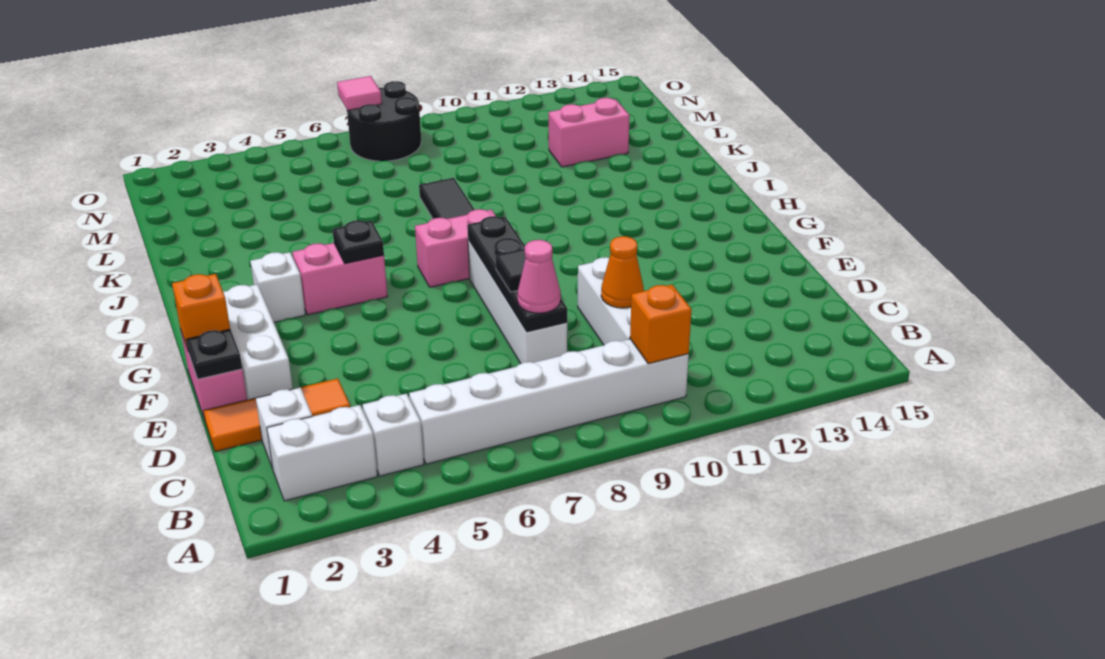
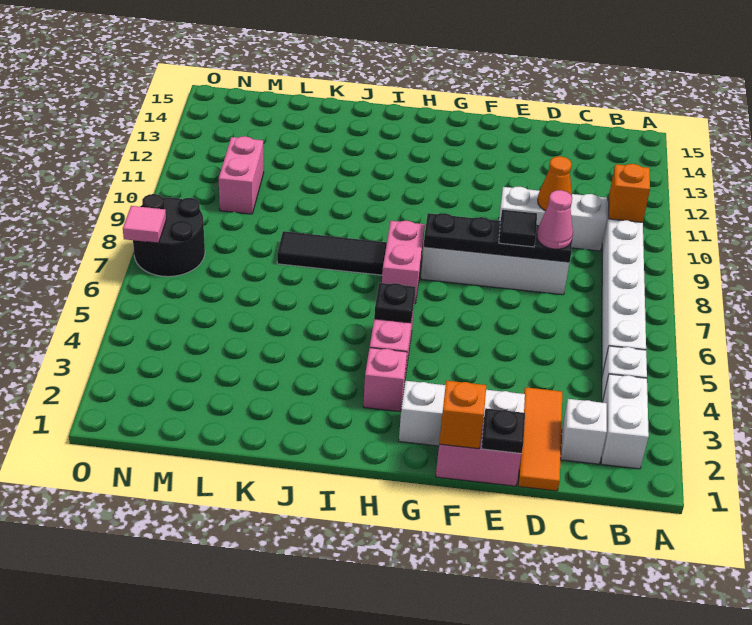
white brick H3 level 1 -> pink brick H3 level 1
pink brick L12:L13 level 1 -> pink brick M10:M11 level 1

